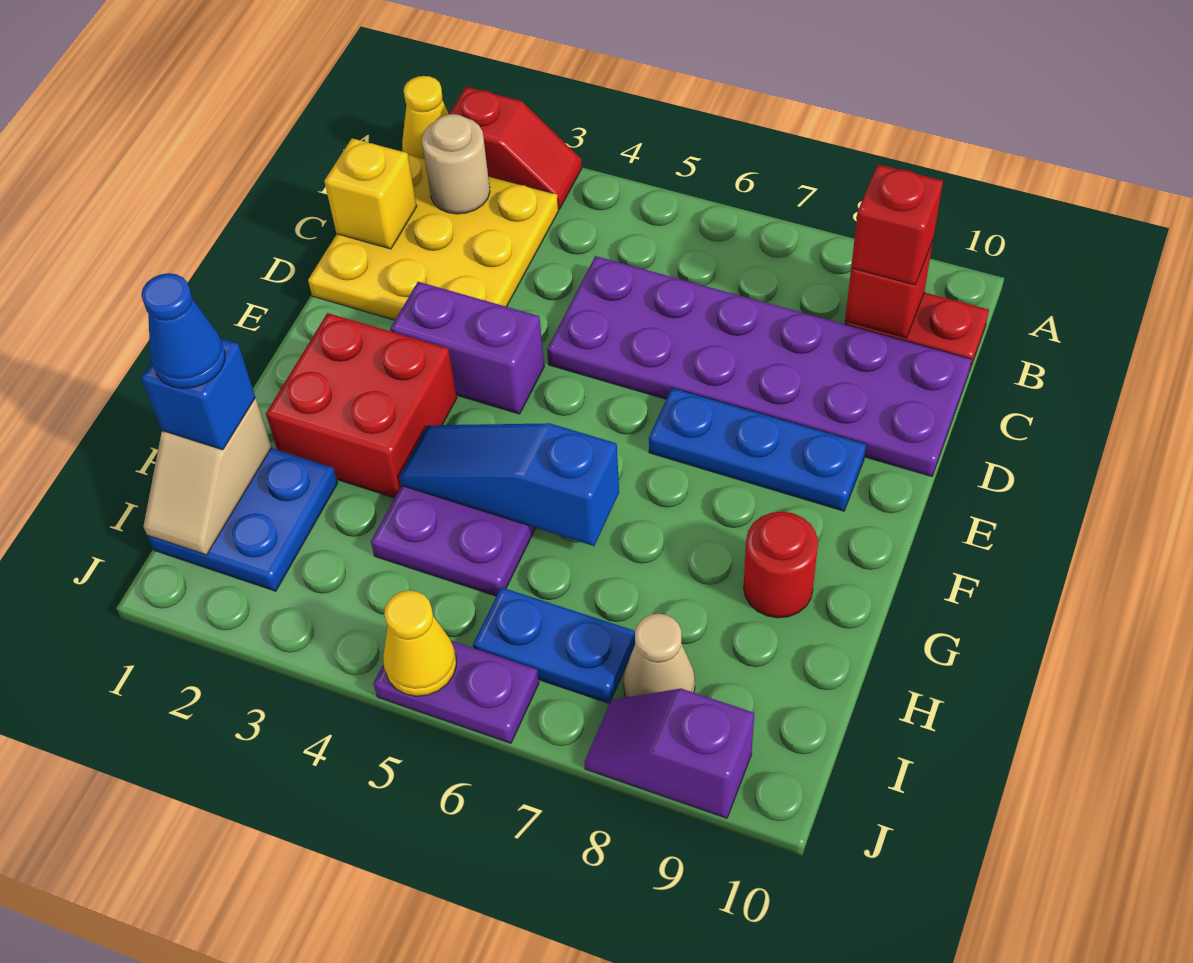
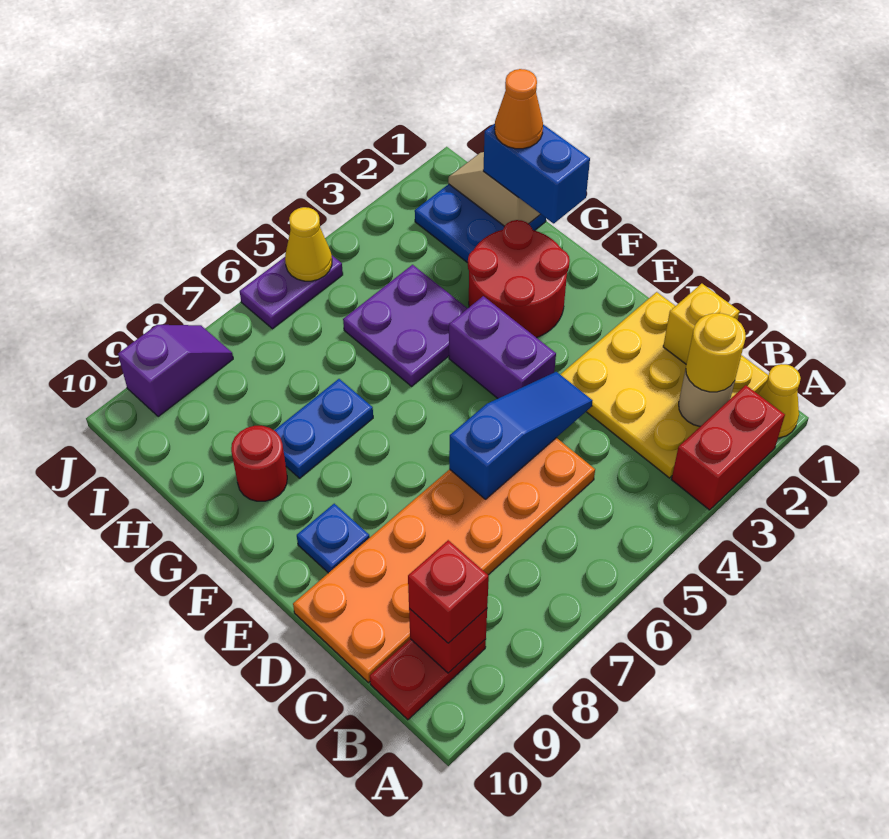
red slope A2:A3 level 1 top 2 -> red brick A2:A3 level 1
none -> yellow round brick B2 level 3
purple plate C5:D10 level 1 -> orange plate C5:D10 level 1
purple brick E3:E4 level 1 -> purple brick E4:F4 level 1
blue plate E7:E9 level 1 -> blue plate E9 level 1
red brick F2:G3 level 1 -> red round brick F2:G3 level 1
blue slope G4:G6 level 2 top 6 -> blue slope D4:D6 level 2 top 6
blue brick H1 level 3 -> blue brick G1:H1 level 3
blue cone H1 level 4 -> orange cone H1 level 4
blue plate I6:I7 level 1 -> blue plate G7:G8 level 1
tan cone I8 level 1 -> none

